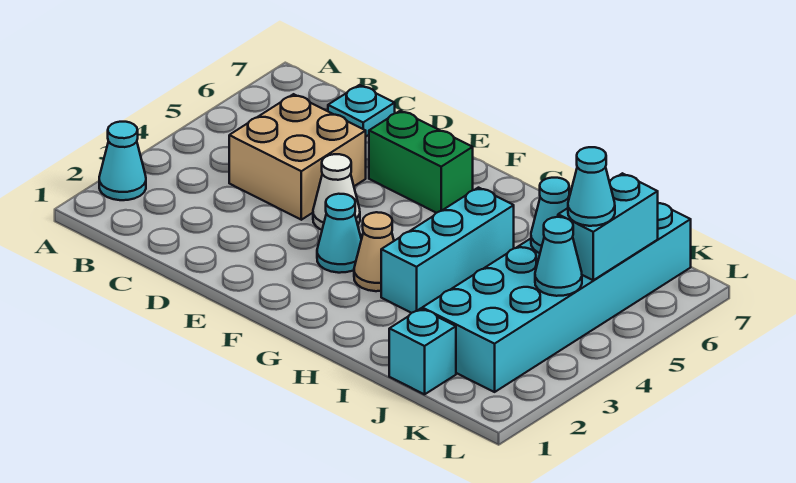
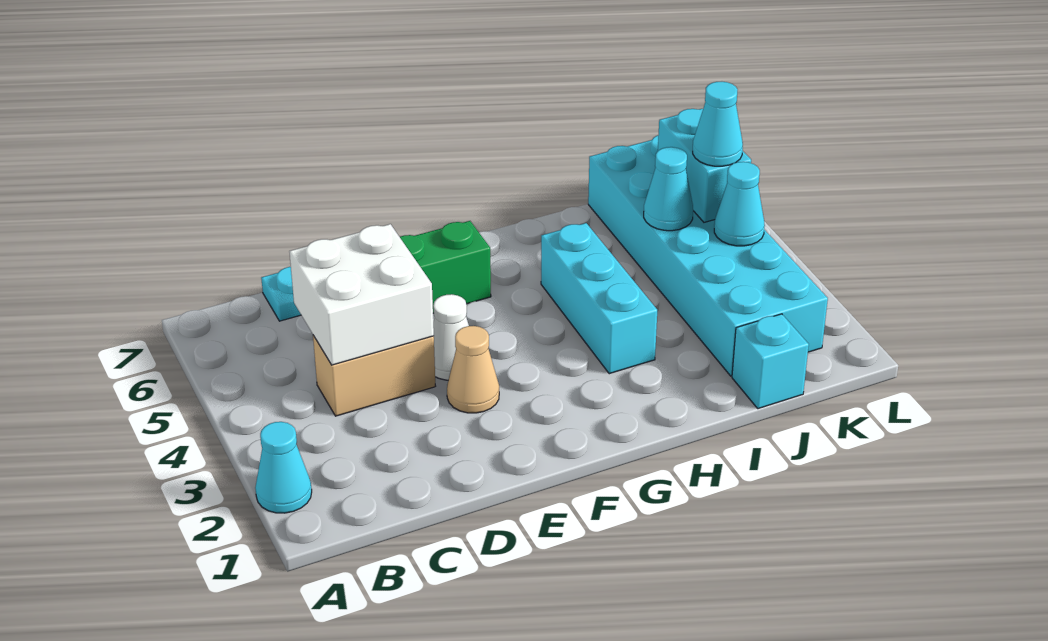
tan brick C4:D5 level 1 -> tan brick C4:D4 level 1
none -> white brick C4:D5 level 2
cyan cone F3 level 1 -> none
tan cone G3 level 1 -> tan cone E3 level 1

